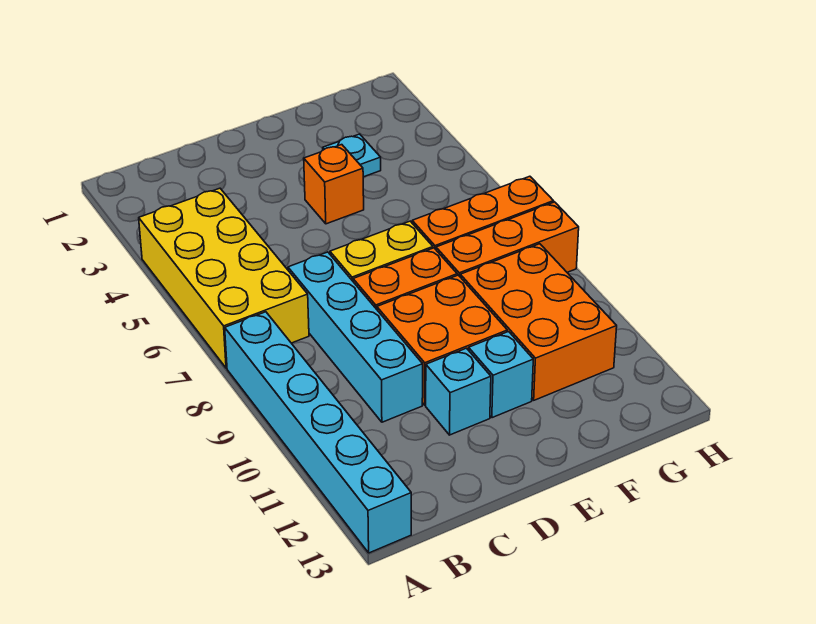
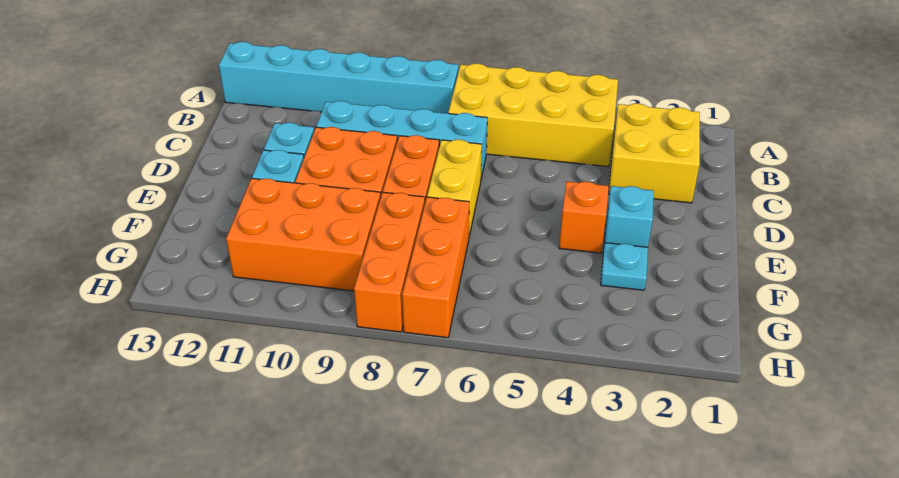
none -> yellow brick B2:C3 level 1
none -> cyan brick E3 level 1

